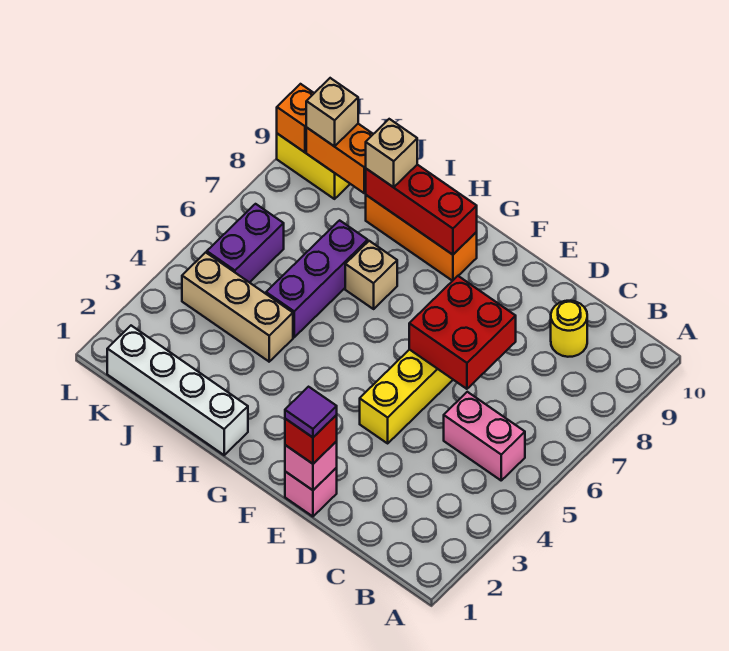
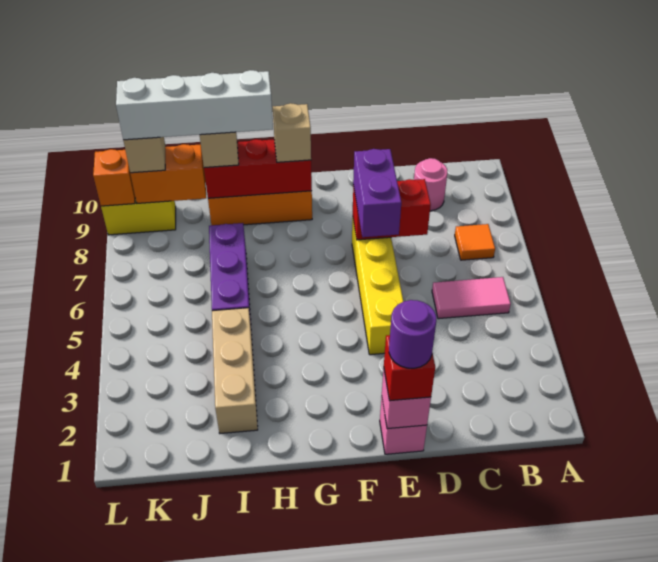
pink brick B5:C5 level 1 -> pink tile B5:C5 level 1
none -> orange tile B7 level 1
yellow round brick C9 level 1 -> pink round brick C9 level 1
red brick D6:E7 level 2 -> red brick D7:E7 level 2
purple tile E1 level 4 -> purple round brick E1 level 4
white brick H1:K1 level 1 -> white brick H9:K9 level 4
tan brick H7 level 1 -> tan brick G9 level 3
tan brick I4:K4 level 1 -> tan brick I2:I4 level 1
purple brick K5:K6 level 1 -> purple brick E6:E7 level 3

